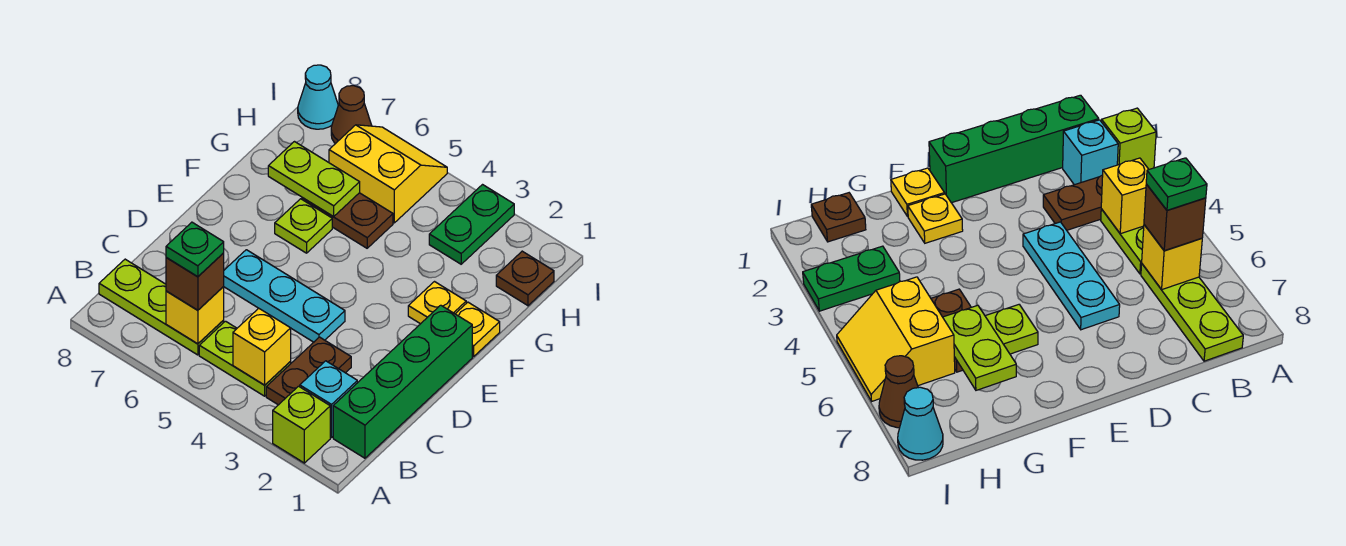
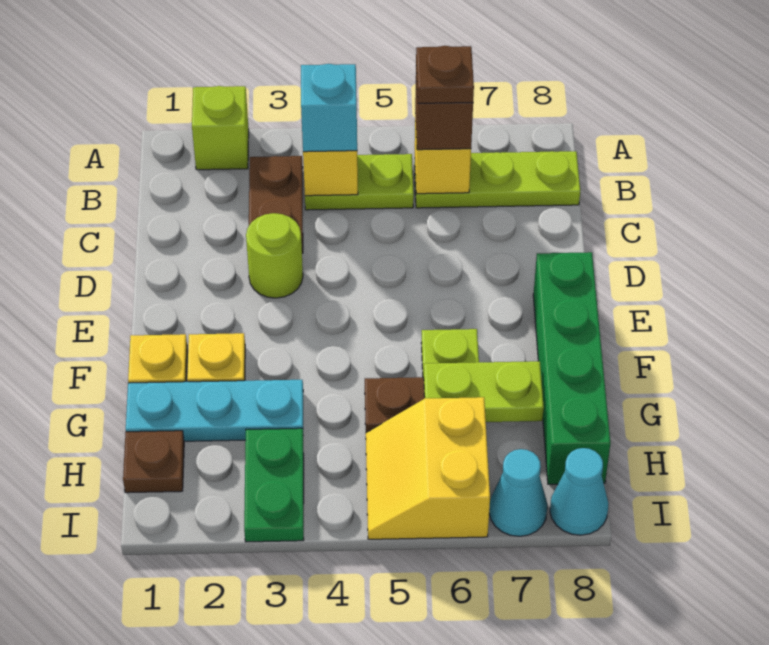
green brick B1:E1 level 1 -> green brick E8:H8 level 1
cyan brick B2 level 1 -> cyan brick B4 level 3
green plate B6 level 4 -> brown plate B6 level 4
none -> lime round brick D3 level 1
cyan plate D4:D6 level 1 -> cyan plate G1:G3 level 1
yellow slope H5:I6 level 1 top H -> yellow slope H5:I6 level 1 top 6
brown cone I7 level 1 -> cyan cone I7 level 1

